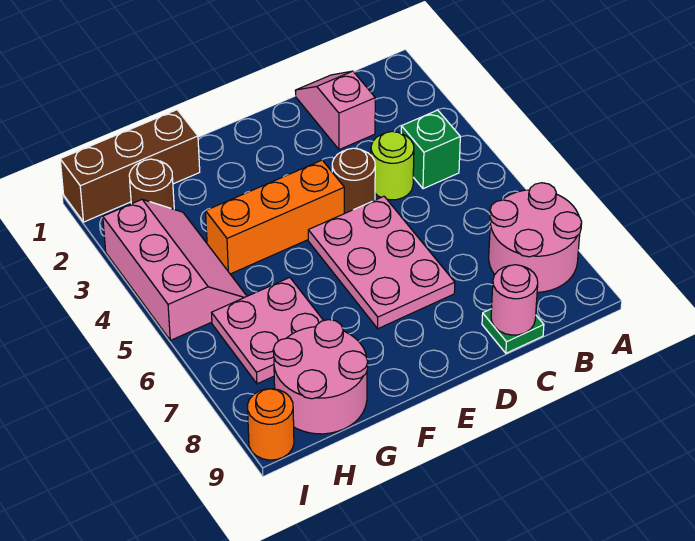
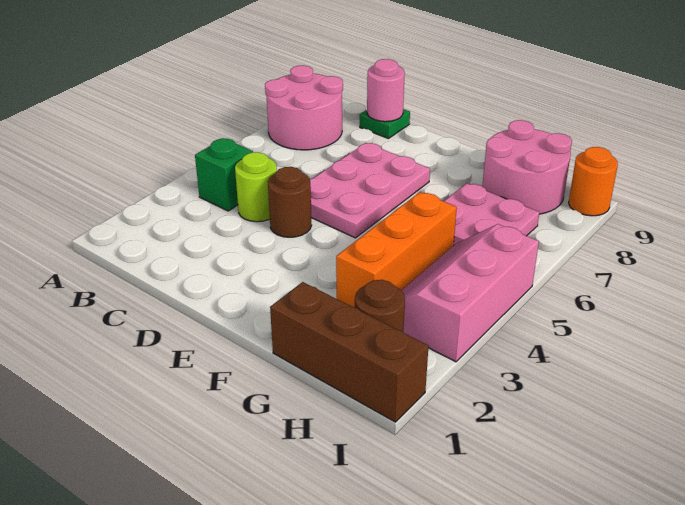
pink slope C1:C2 level 1 top 2 -> none
orange brick E4:G4 level 1 -> orange brick G3:G5 level 1

